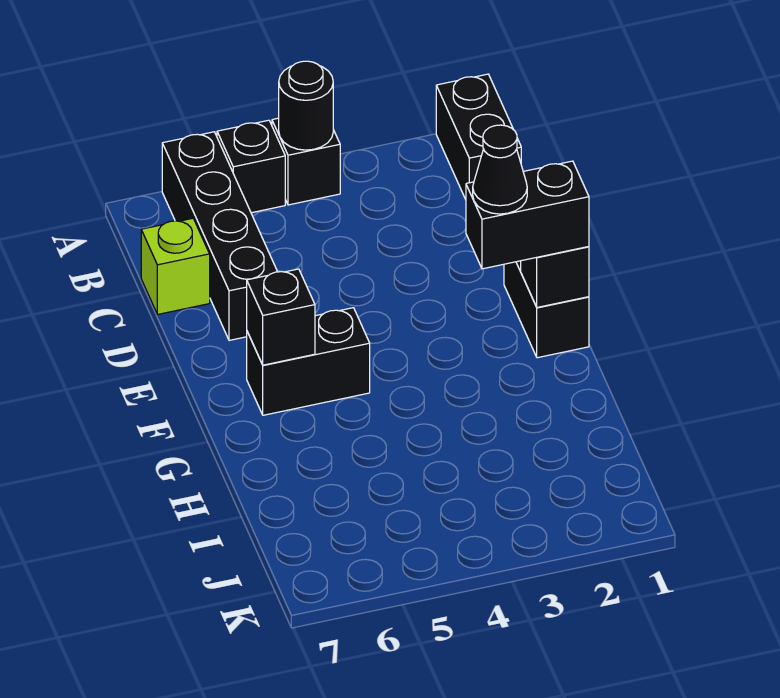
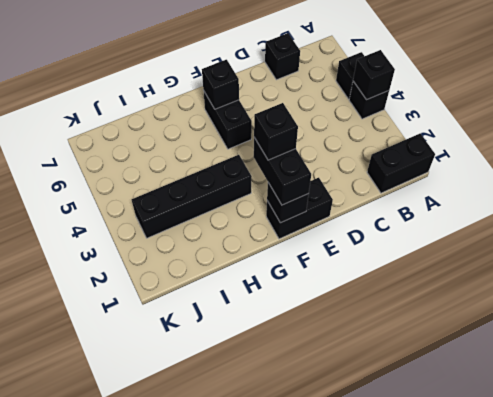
black round brick A4 level 2 -> black brick A4 level 2
black brick A6:D6 level 1 -> black brick G3:J3 level 1
lime brick C7 level 1 -> black brick C7 level 1
black cone F2 level 4 -> black brick F2 level 4

